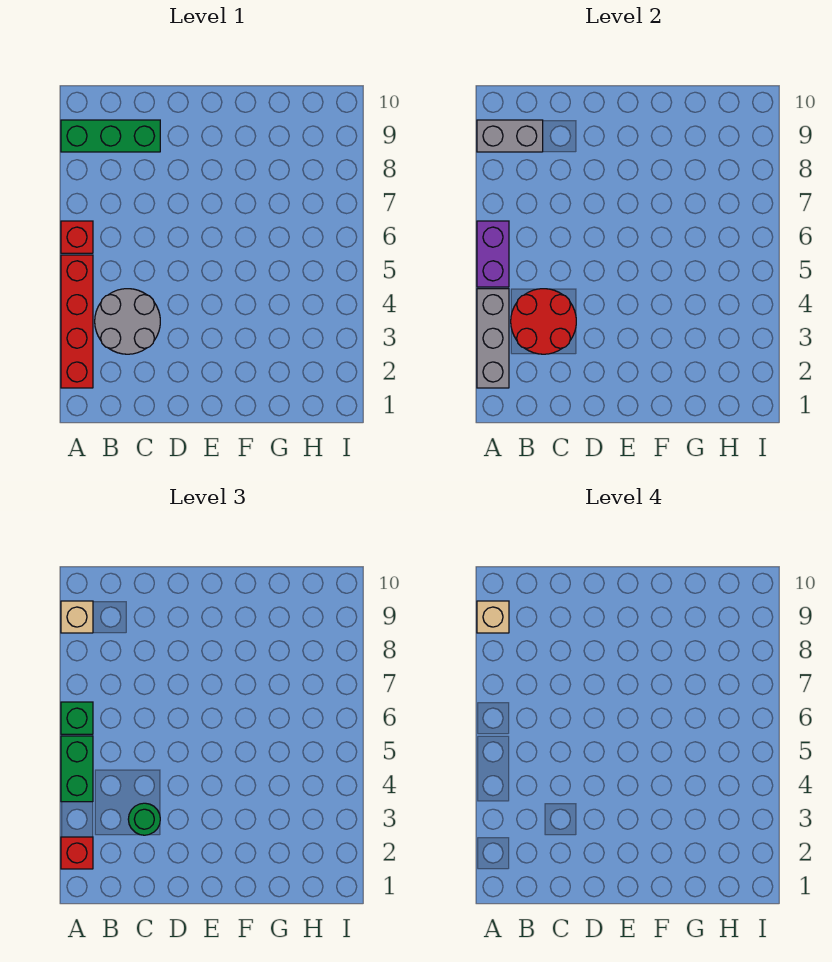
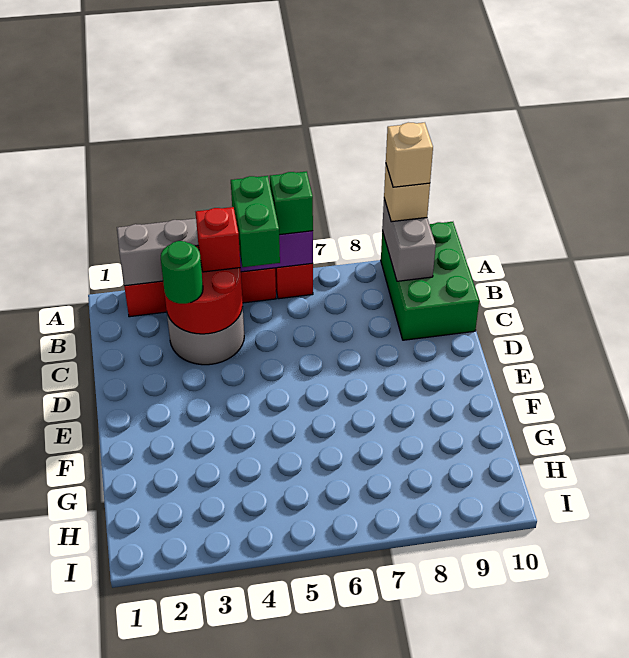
red brick A2 level 3 -> red brick B4 level 3
green brick A4:A5 level 3 -> green brick A5:B5 level 3
green brick A9:C9 level 1 -> green brick A9:C10 level 1

